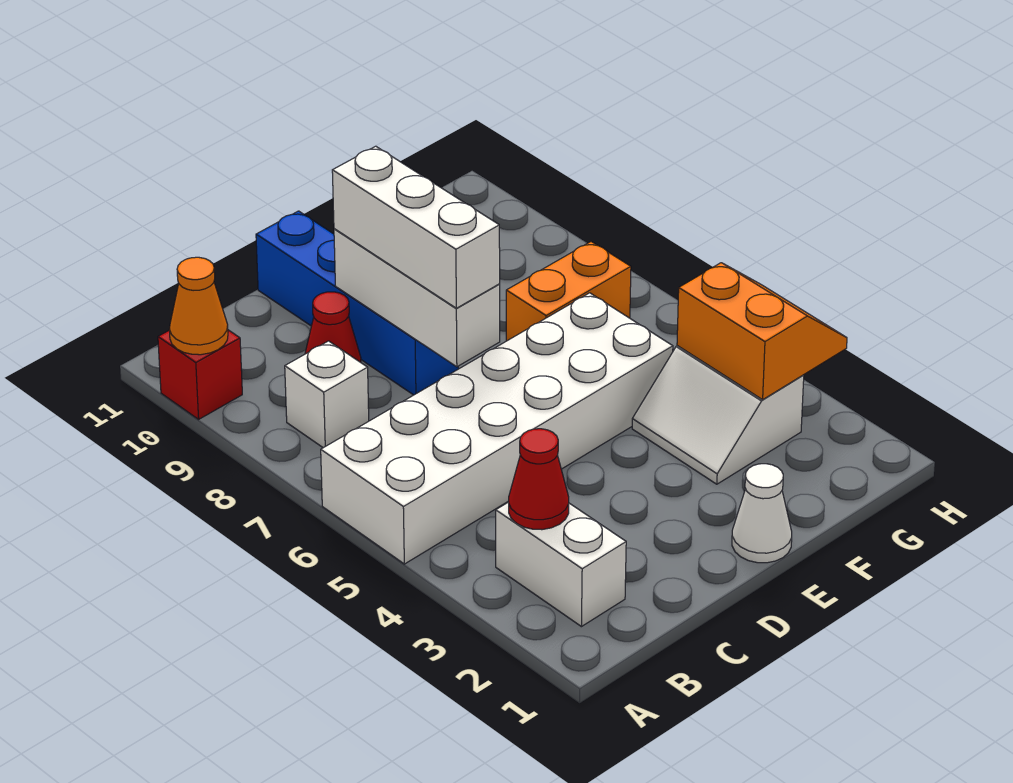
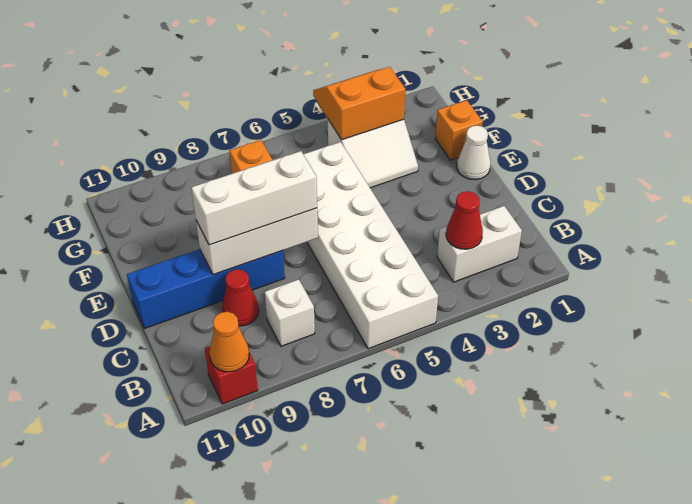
none -> orange brick F1 level 1

